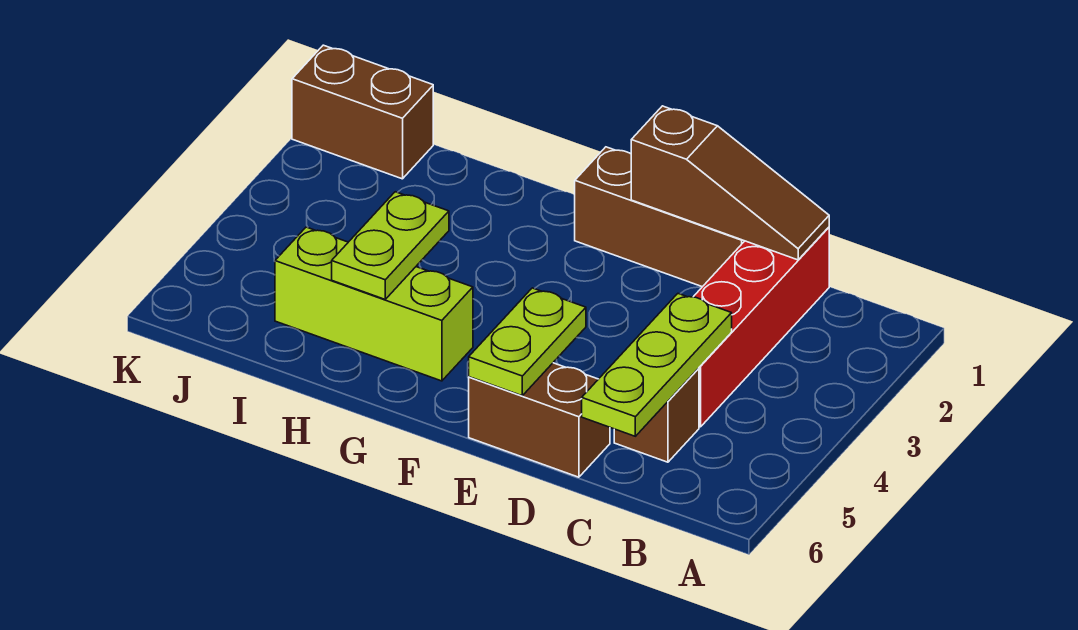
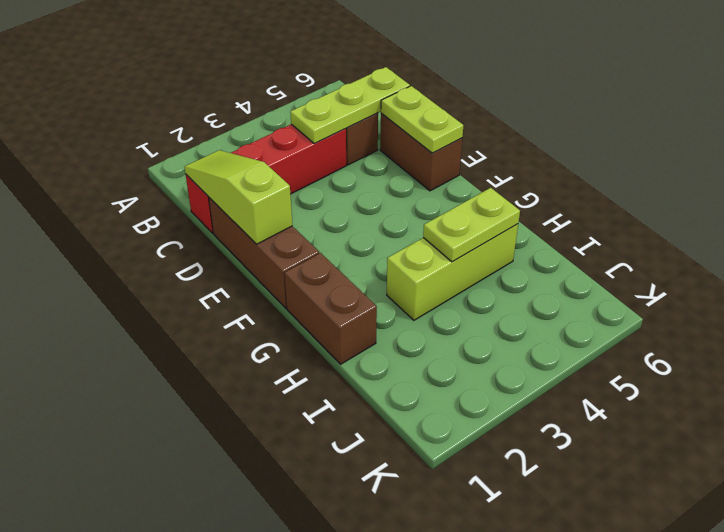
brown slope C1:E1 level 2 top E -> lime slope C1:E1 level 2 top E
lime plate E5:E6 level 2 -> lime plate D6:E6 level 2
lime brick G5:I5 level 1 -> lime brick H3:H5 level 1
brown brick J1:K1 level 1 -> brown brick G1:H1 level 1

